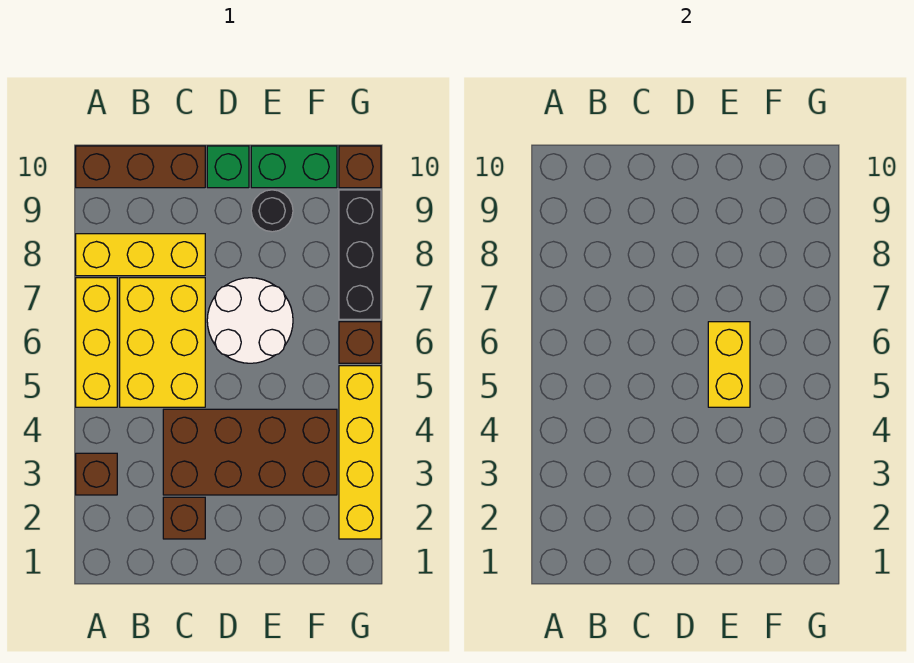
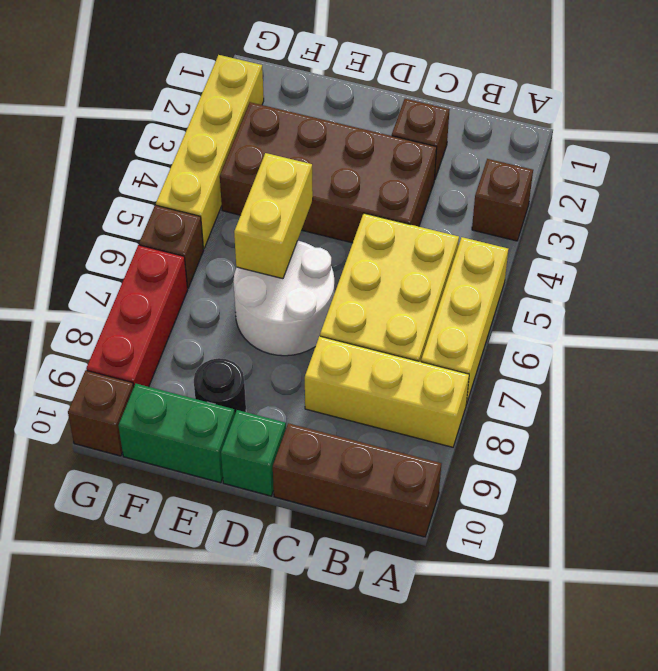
black brick G7:G9 level 1 -> red brick G7:G9 level 1

